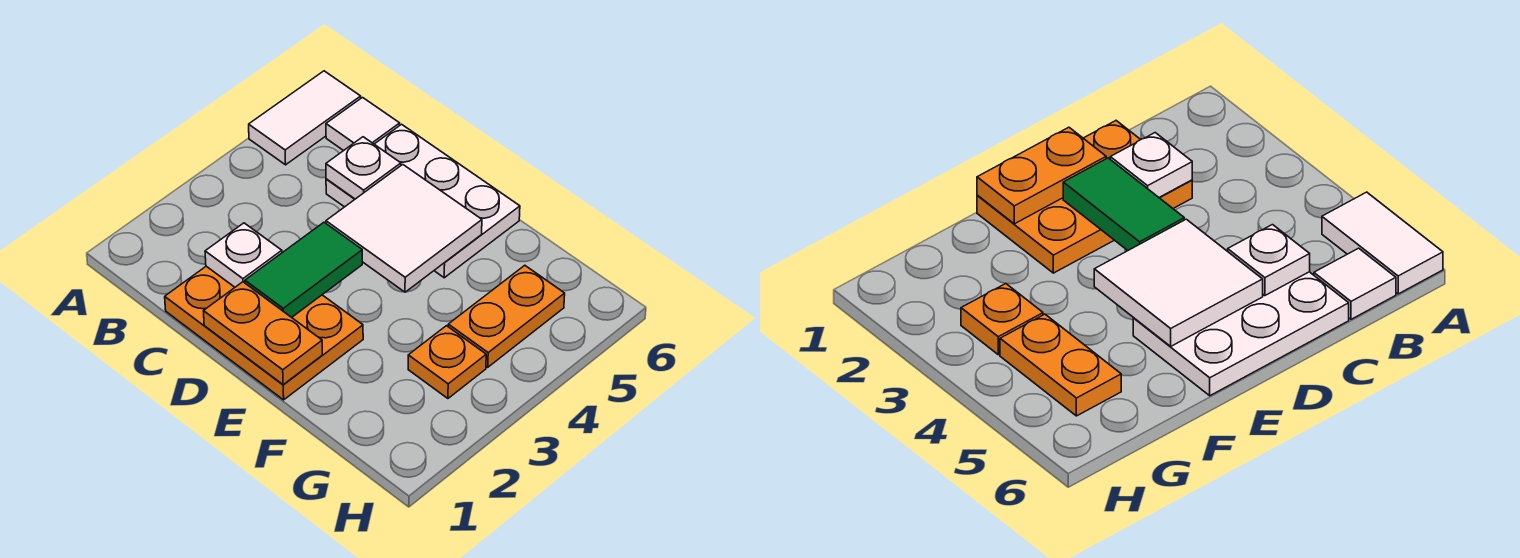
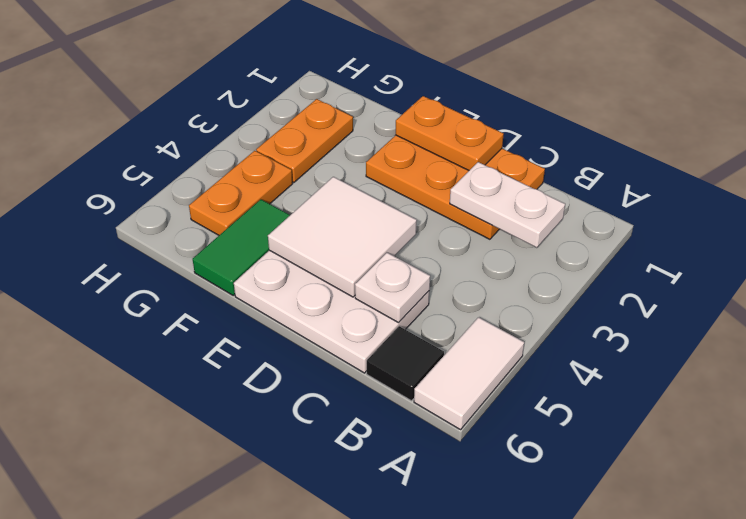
white tile B6 level 1 -> black tile B6 level 1
white plate C2 level 2 -> white plate B2:C2 level 2
green tile D2:D3 level 2 -> green tile F5:F6 level 1
orange plate G3 level 1 -> orange plate G2:G3 level 1

